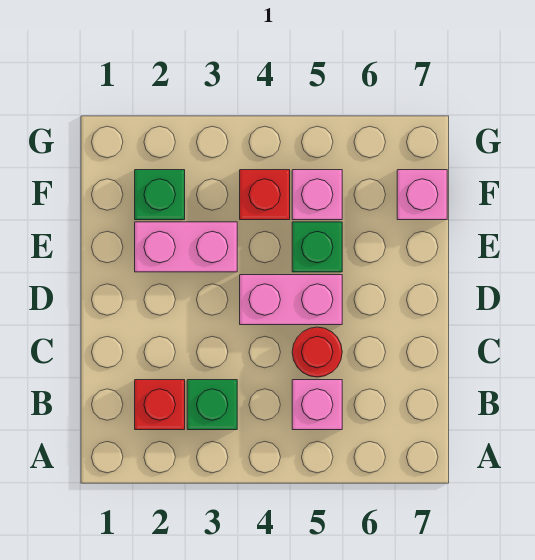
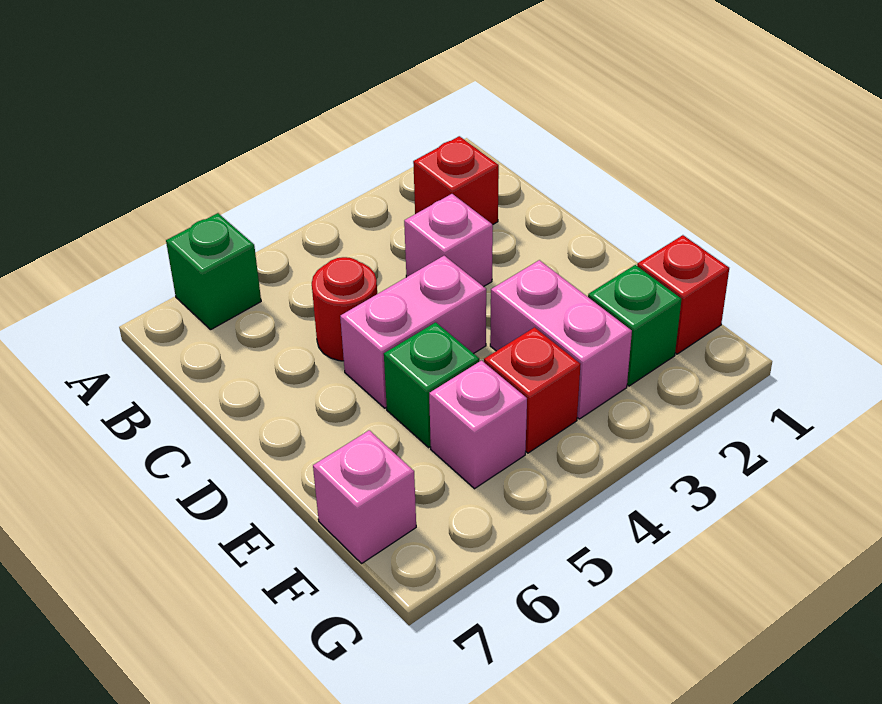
green brick B3 level 1 -> green brick A6 level 1
pink brick B5 level 1 -> pink brick C3 level 1
pink brick E2:E3 level 1 -> pink brick E3:F3 level 1
none -> red brick F1 level 1

